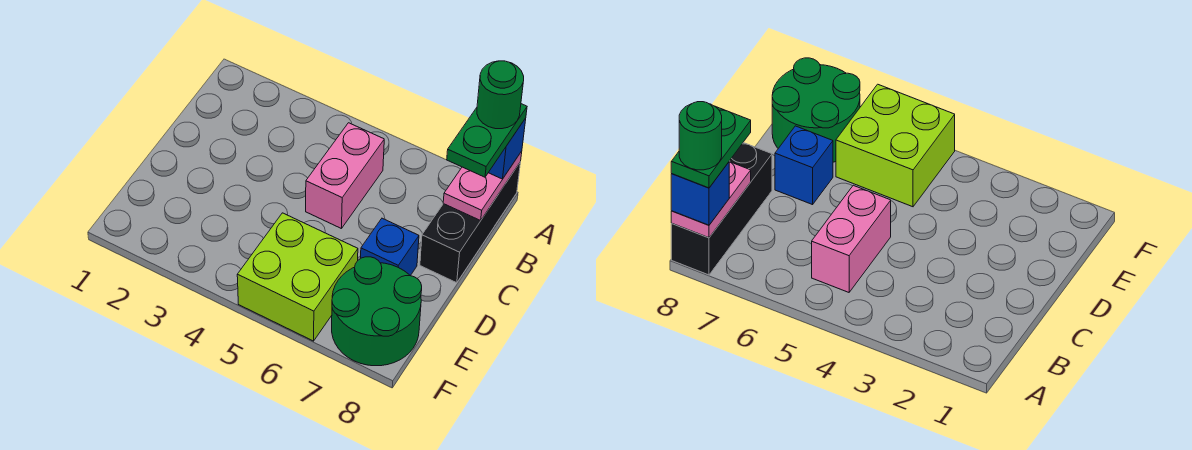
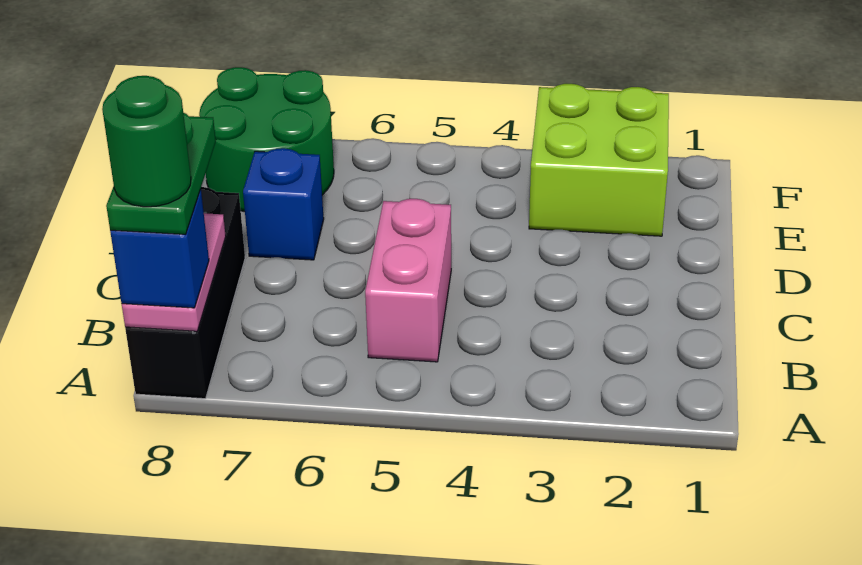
lime brick E5:F6 level 1 -> lime brick E2:F3 level 1

